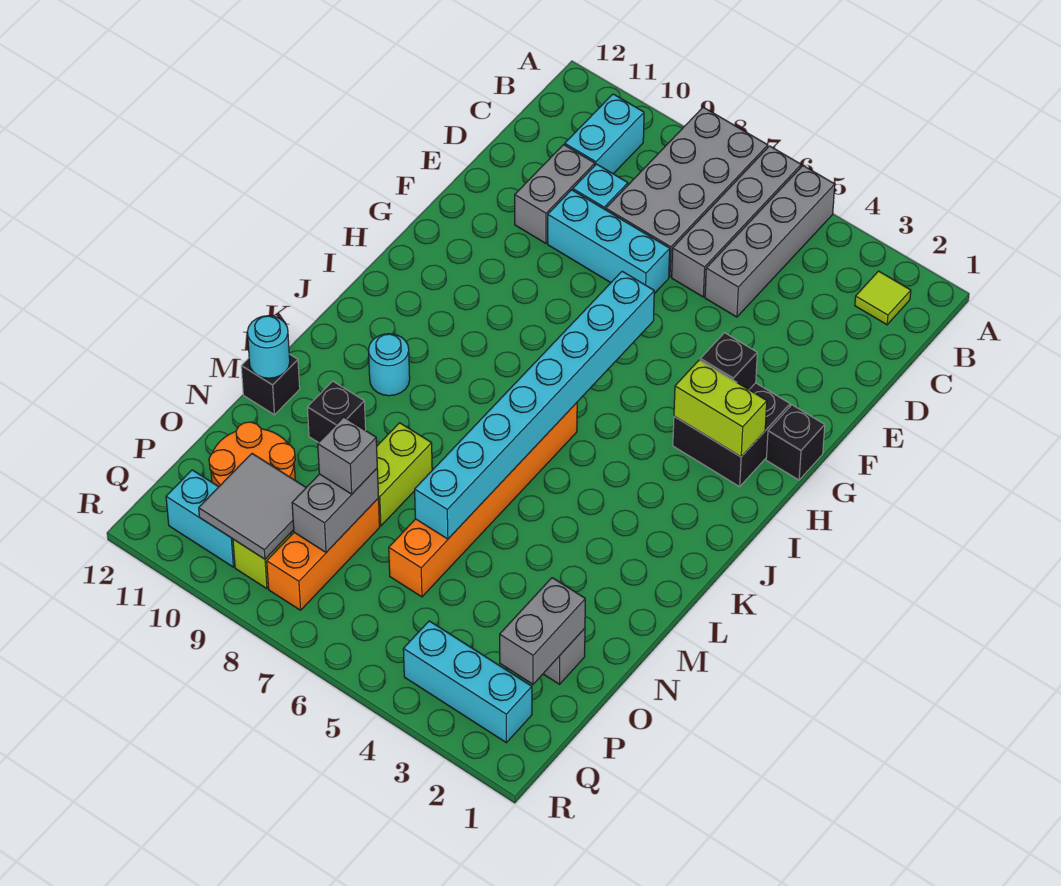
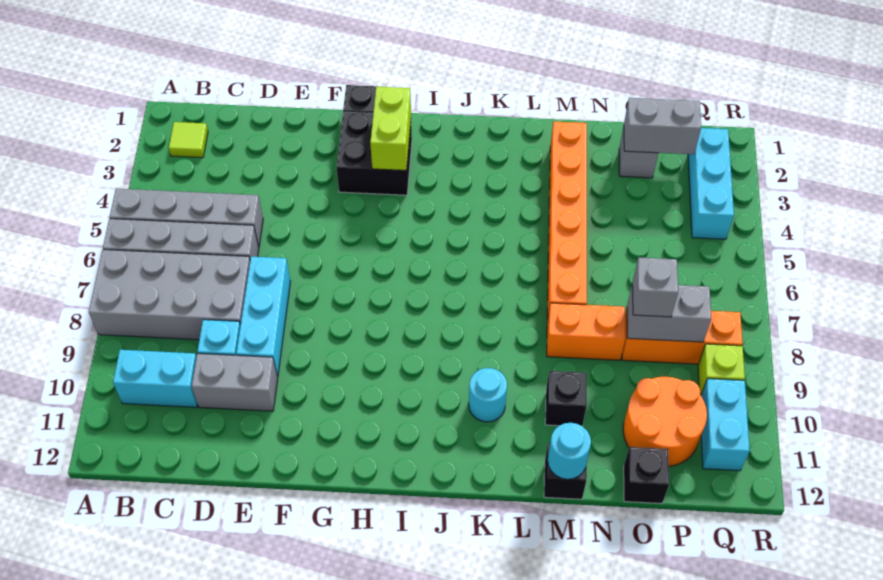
black brick G3 level 2 -> black brick O12 level 1
cyan brick G6:N6 level 2 -> none
orange brick J6:O6 level 1 -> orange brick M2:M7 level 1
lime brick M8:N8 level 1 -> orange brick M8:N8 level 1
grey tile P9:Q10 level 2 -> none

